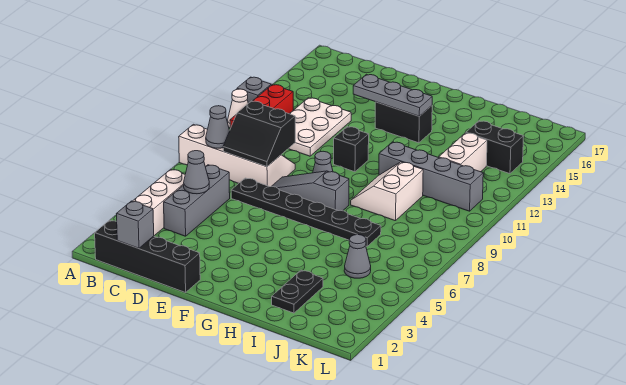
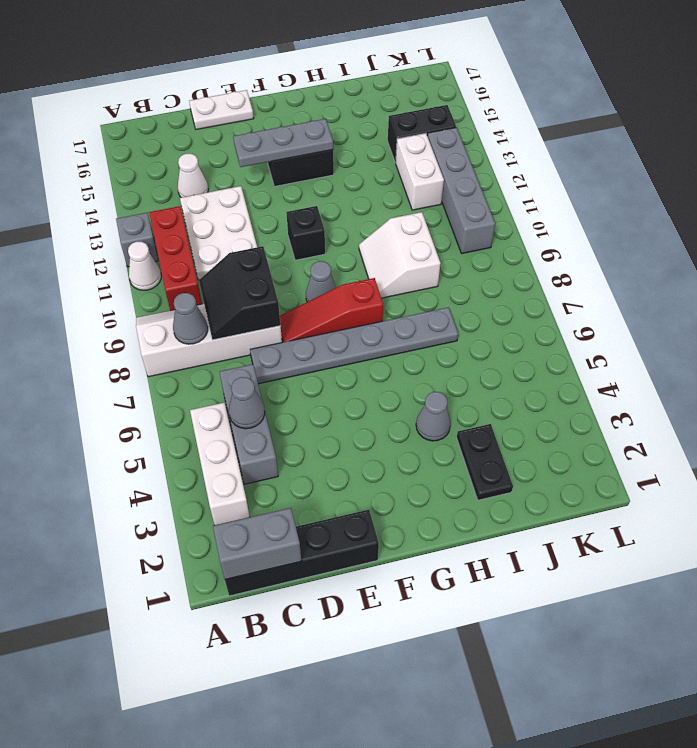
grey brick C1 level 2 -> grey brick B1:C1 level 2
black slope C8:D9 level 2 top 9 -> black slope C8:D9 level 2 top D
none -> white cone C14 level 1
black plate D7:I7 level 1 -> grey plate D7:I7 level 1
none -> white plate D17:E17 level 1
grey slope E8:G8 level 1 top G -> red slope E8:G8 level 1 top G
grey brick H11:K11 level 1 -> grey brick K10:K13 level 1
grey cone J5 level 1 -> grey cone H4 level 1

